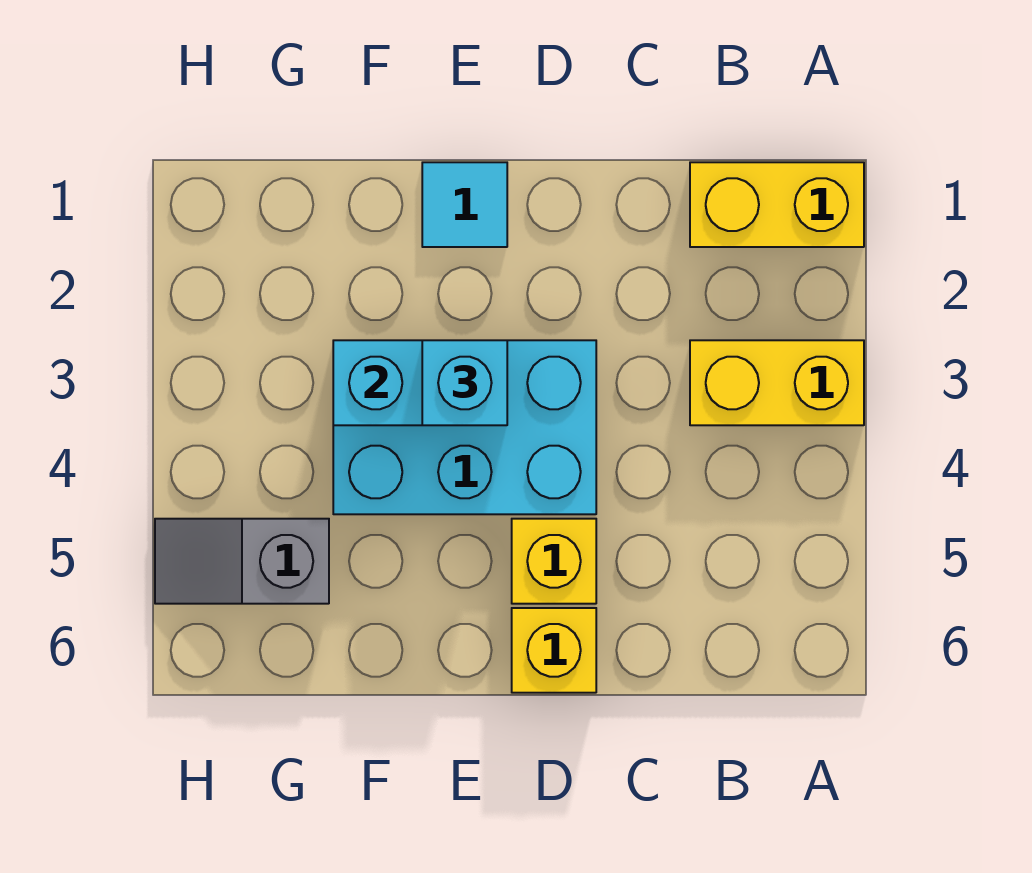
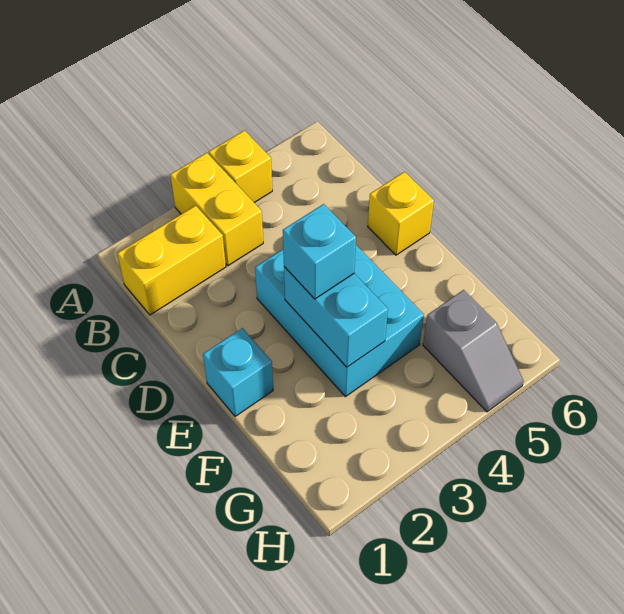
yellow brick A1:B1 level 1 -> yellow brick B1:B2 level 1
yellow brick D5 level 1 -> yellow brick A4 level 1
cyan tile E1 level 1 -> cyan brick E1 level 1

